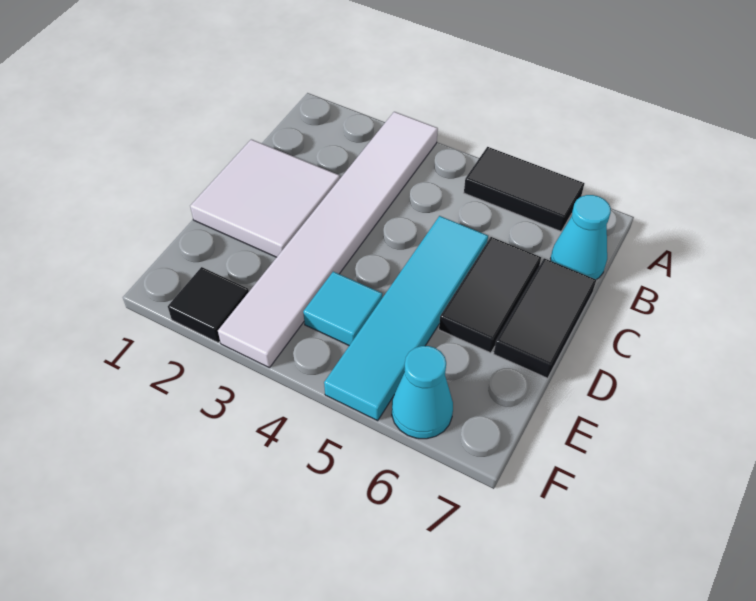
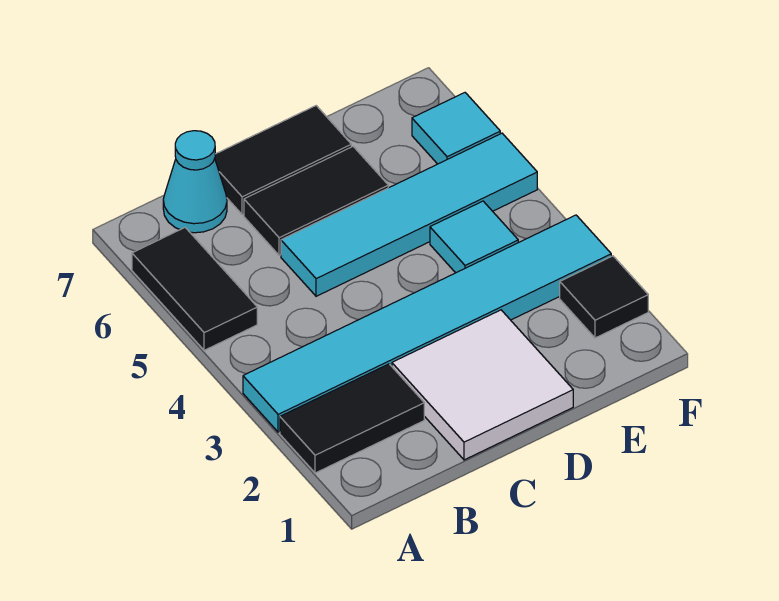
none -> black tile A2:B2 level 1
white tile A3:F3 level 1 -> cyan tile A3:F3 level 1
cyan cone F6 level 1 -> cyan tile F6 level 1

